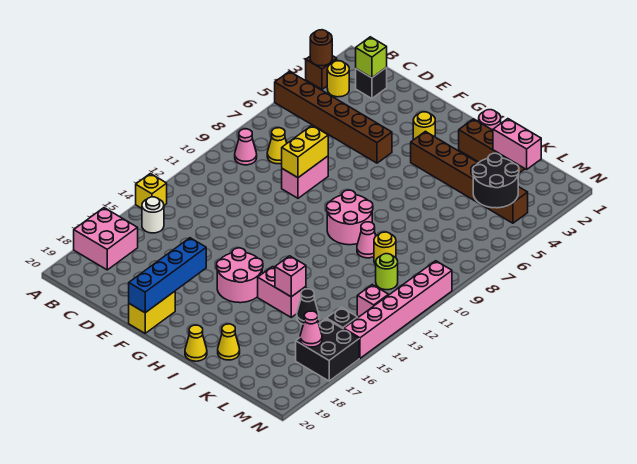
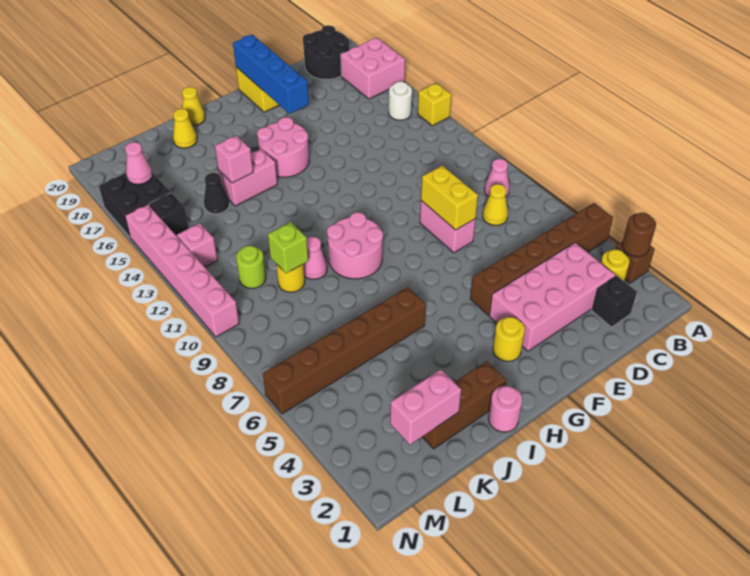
lime brick C2 level 2 -> lime brick K10 level 2
none -> pink brick C3:F4 level 1
brown brick H4:M4 level 1 -> brown brick I6:N6 level 1
black round brick L4:M5 level 2 -> black round brick B19:C20 level 1

